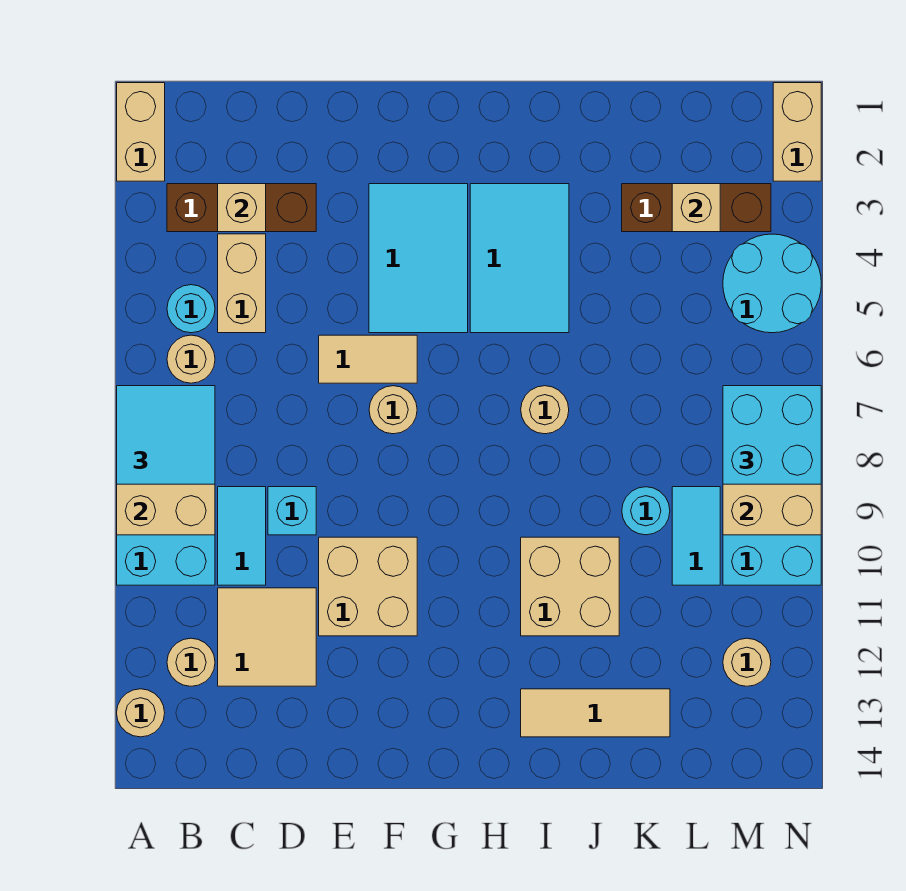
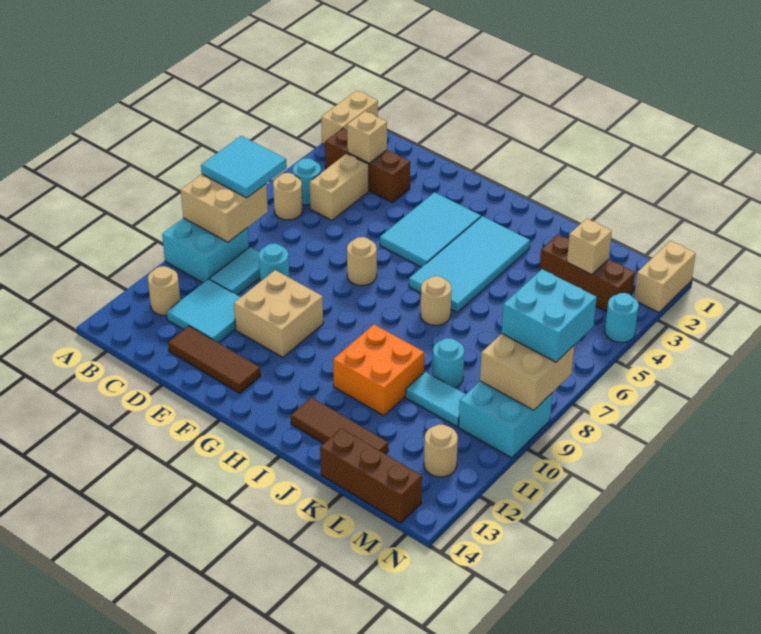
tan round brick A13 level 1 -> none
tan tile C11:D12 level 1 -> cyan tile C11:D12 level 1
cyan brick D9 level 1 -> cyan round brick D9 level 1
none -> brown tile D13:F13 level 1
tan tile E6:F6 level 1 -> none
cyan tile H3:I5 level 1 -> cyan tile H3:I6 level 1
tan brick I10:J11 level 1 -> orange brick I10:J11 level 1
tan tile I13:K13 level 1 -> brown tile I13:K13 level 1
none -> brown brick K14:M14 level 1
cyan tile L9:L10 level 1 -> cyan tile K10:L10 level 1
cyan round brick M4:N5 level 1 -> cyan round brick N4 level 1

